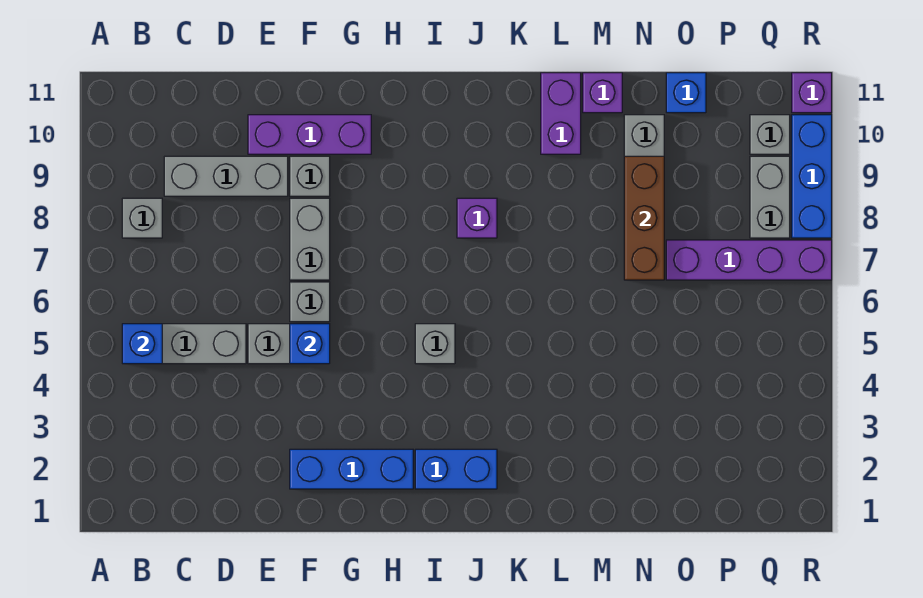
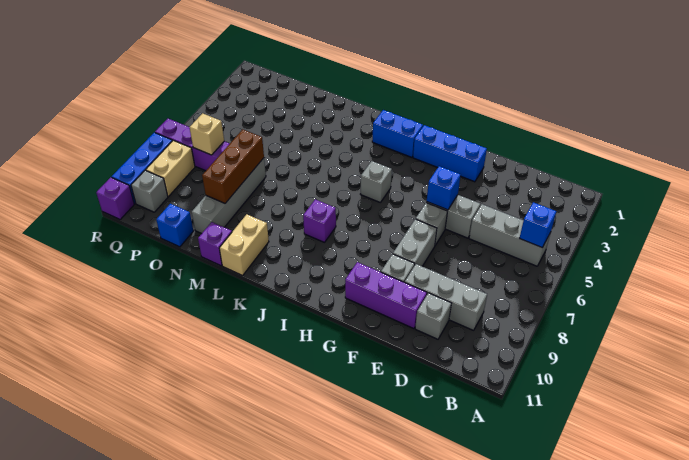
grey brick B8 level 1 -> grey brick D10 level 1
purple brick L10:L11 level 1 -> tan brick L10:L11 level 1
none -> tan brick P7 level 2
grey brick Q8:Q9 level 1 -> tan brick Q8:Q9 level 1

